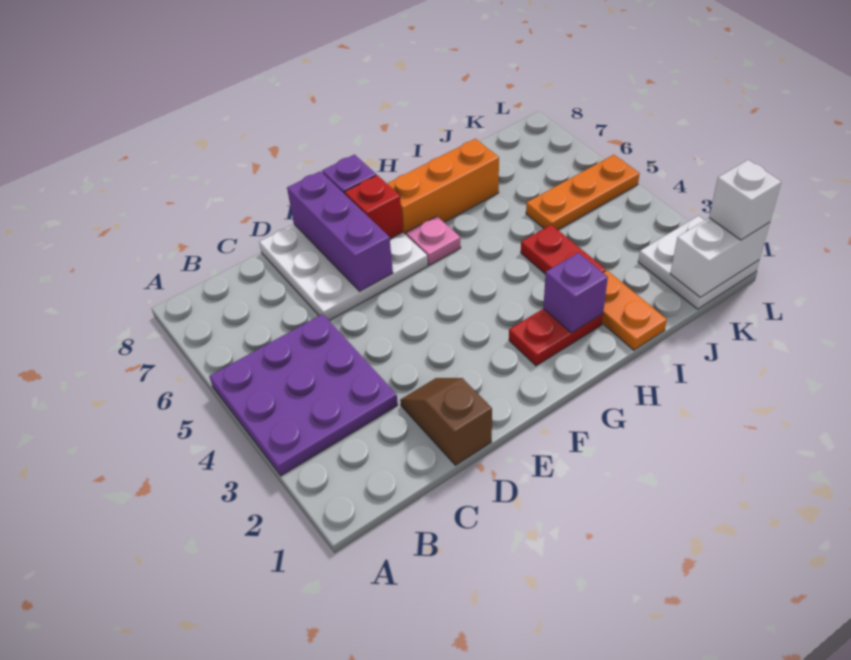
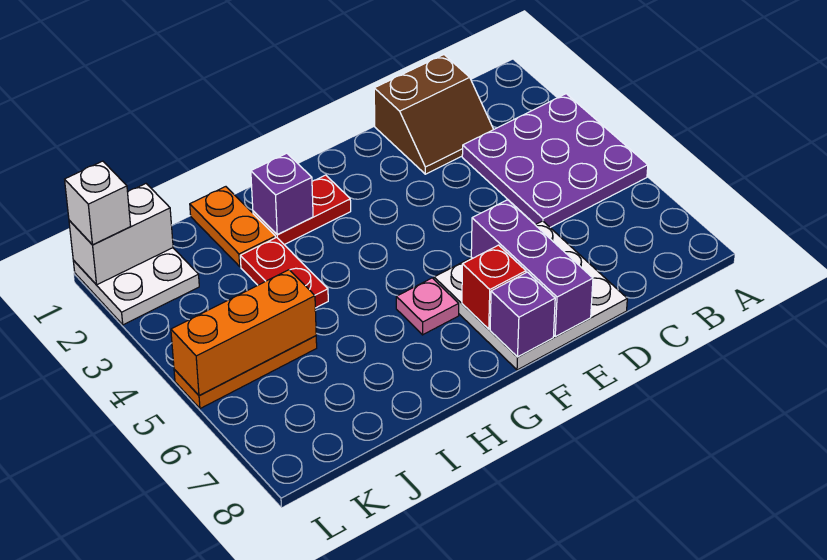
brown slope D1:D2 level 1 top 1 -> brown slope C1:D2 level 1 top 1
orange brick G7:I7 level 1 -> orange brick J5:L5 level 2

